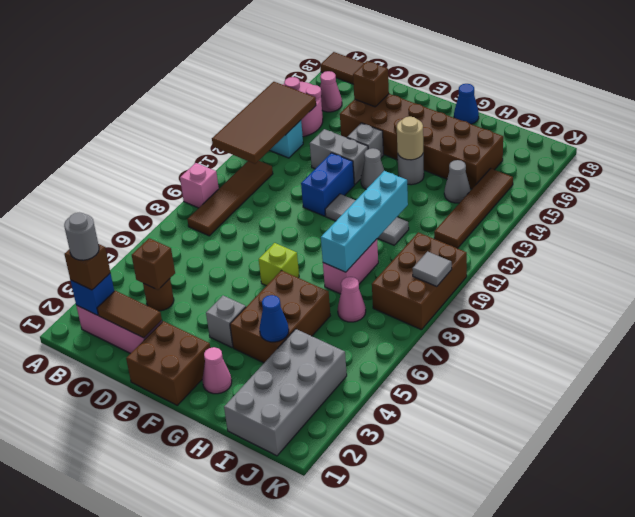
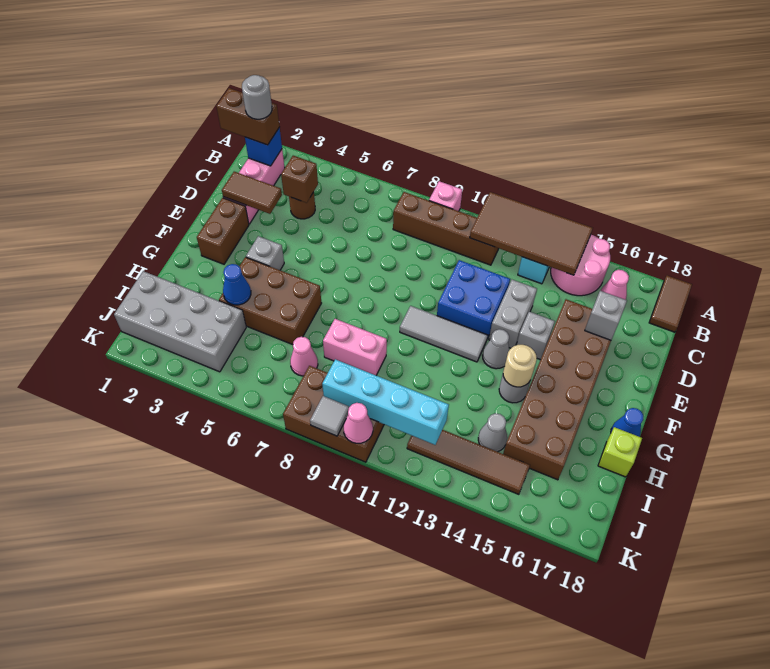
brown brick B2 level 3 -> brown brick B1:B2 level 3
brown tile B8:B11 level 1 -> brown brick B8:B11 level 1
brown tile C2:D2 level 2 -> brown tile D2:D3 level 2
brown brick D16 level 2 -> grey brick D16 level 2
brown brick E1:F2 level 1 -> brown brick E2:F2 level 1
blue brick E11:E12 level 1 -> blue brick D11:E12 level 1
lime brick F7 level 1 -> lime brick H18 level 1
grey tile F11:H11 level 1 -> grey tile F10:F12 level 1
pink cone G2 level 1 -> pink cone K10 level 2
cyan brick H8:H11 level 2 -> cyan brick J9:J12 level 2

